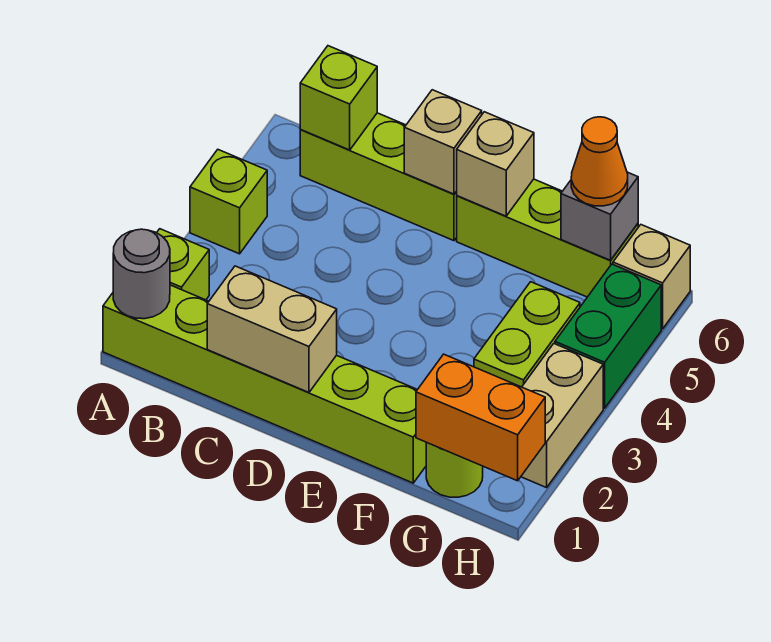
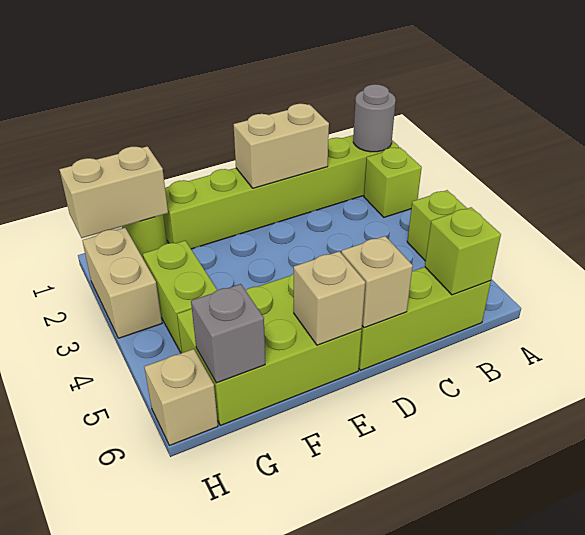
lime brick E6:G6 level 1 -> lime brick E5:G6 level 1
orange brick G1:H1 level 2 -> tan brick G1:H1 level 2
orange cone G6 level 3 -> none
green brick H4:H5 level 1 -> none

